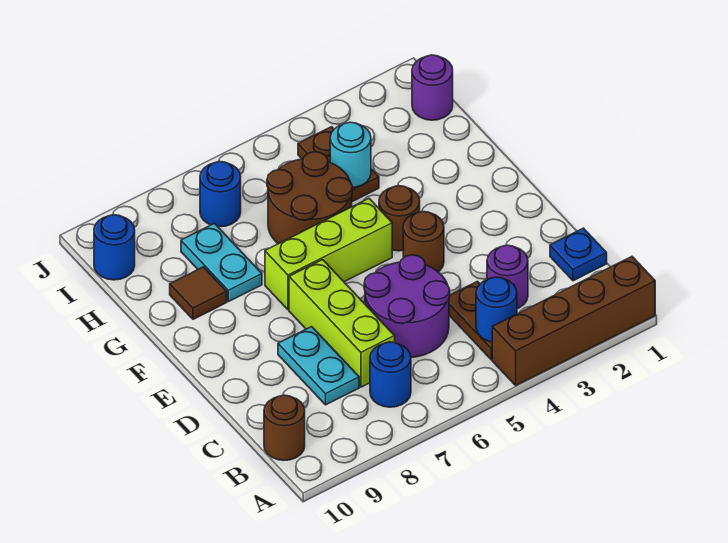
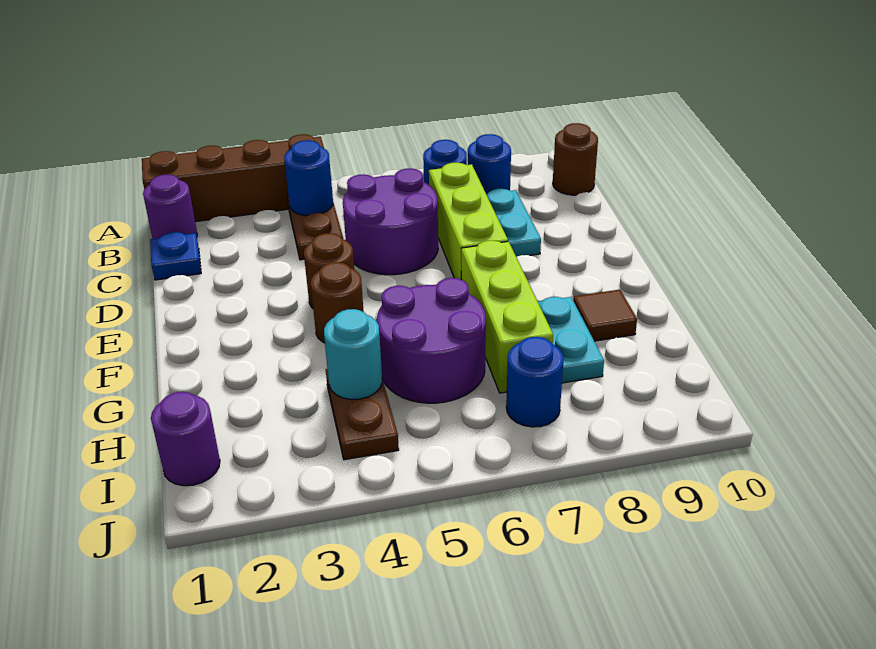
purple round brick C3 level 1 -> purple round brick B1 level 1
lime brick F5:F7 level 1 -> lime brick F7:H7 level 1
brown round brick G5:H6 level 1 -> purple round brick G5:H6 level 1
blue round brick I10 level 1 -> blue round brick B8 level 1

